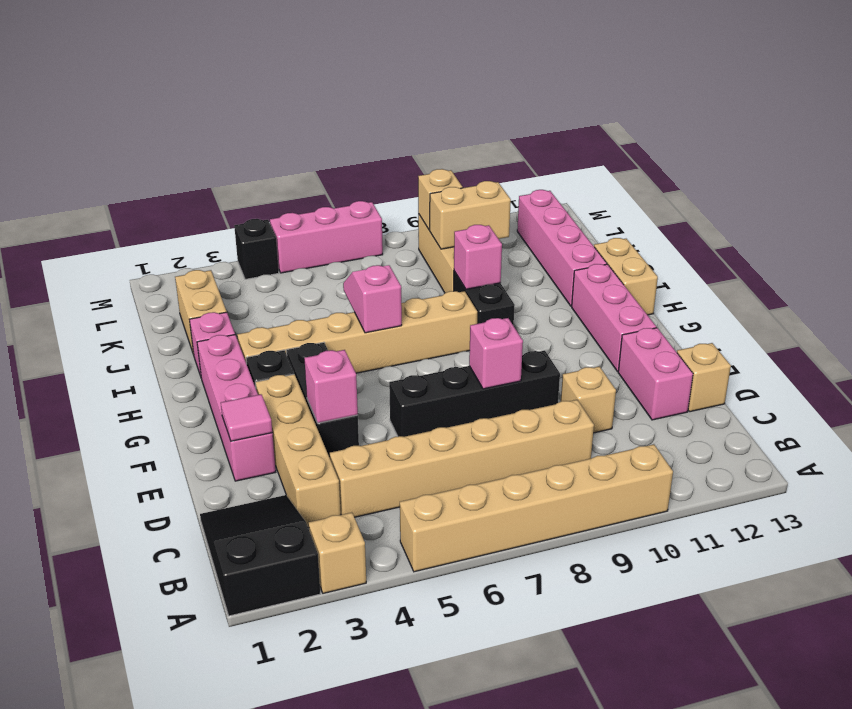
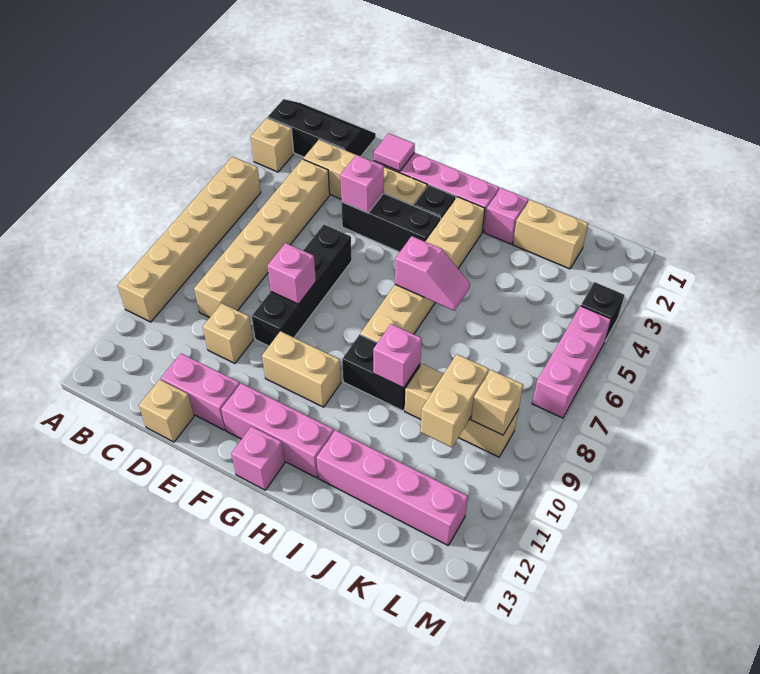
black slope A1:C2 level 1 top A -> black slope A1:C2 level 1 top 2
none -> pink brick G13 level 1
tan brick H13:I13 level 1 -> tan brick F10:G10 level 1

